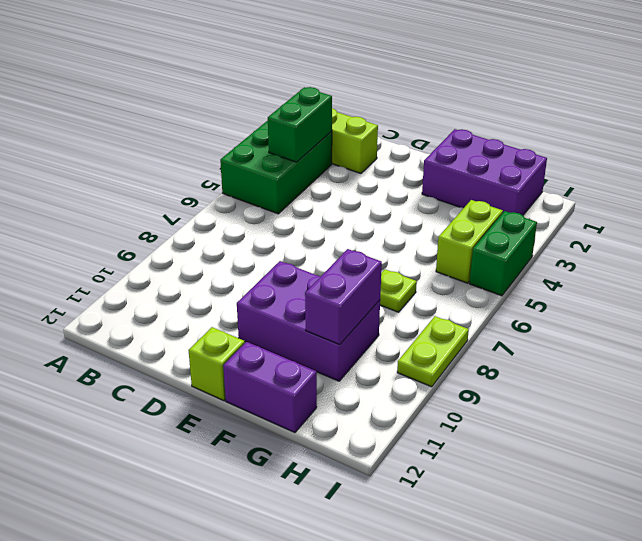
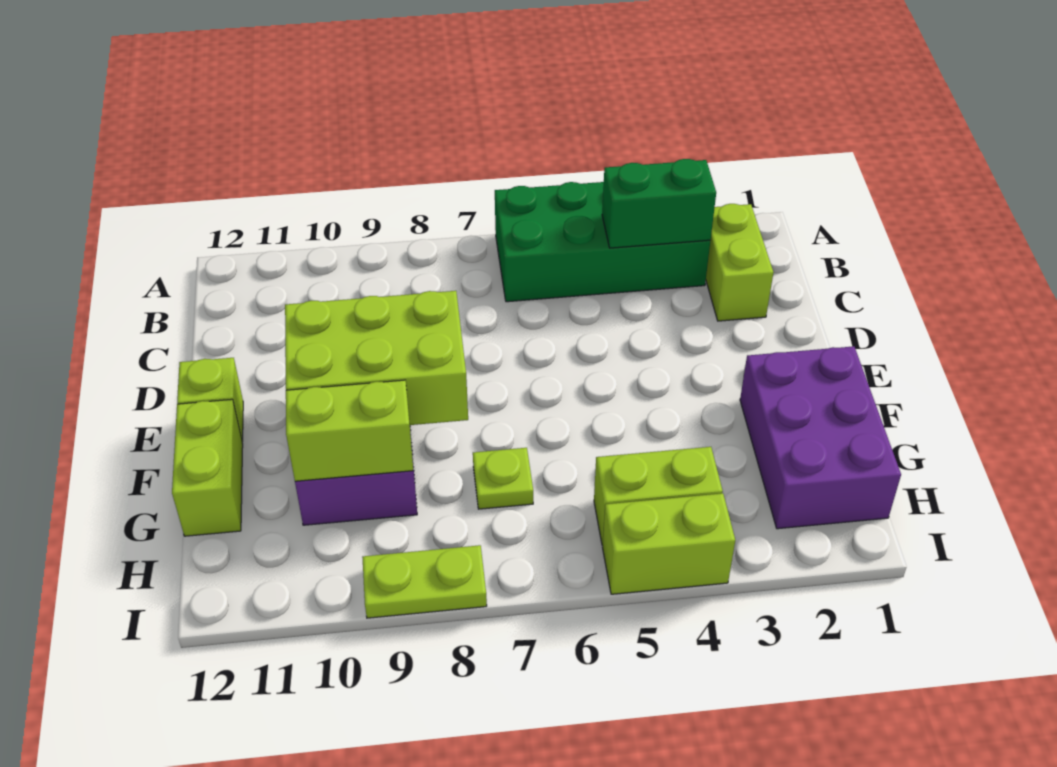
green brick A3:B5 level 1 -> green brick A3:B6 level 1
none -> lime brick E8:F10 level 2
purple brick F12:G12 level 1 -> lime brick F12:G12 level 1
purple brick G9:G10 level 2 -> lime brick G9:G10 level 2
green brick I4:I5 level 1 -> lime brick I4:I5 level 1

